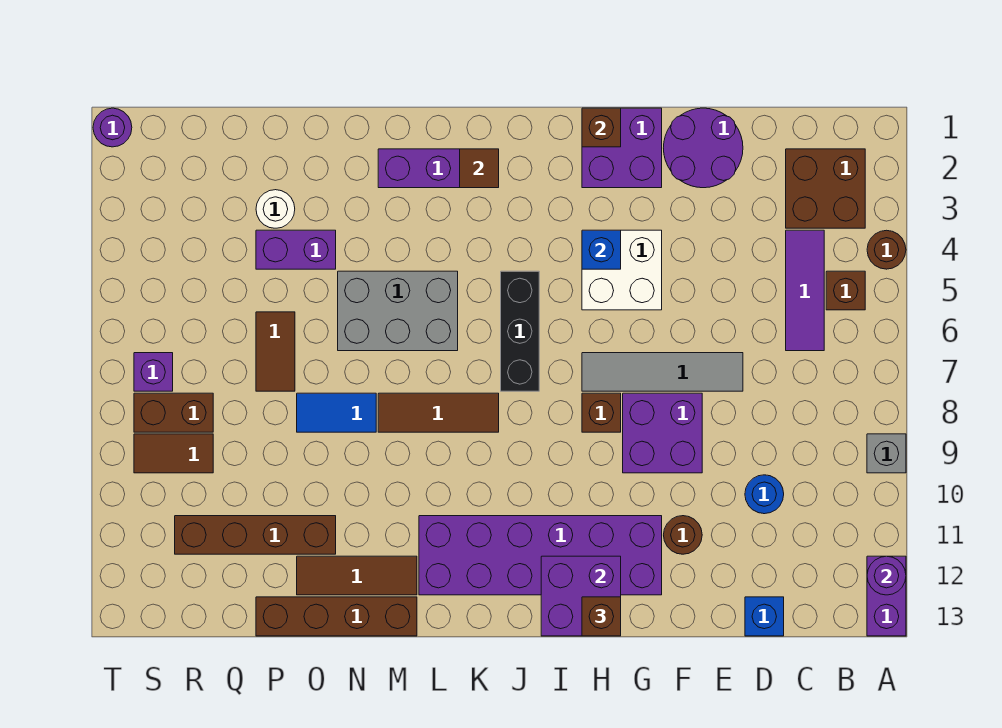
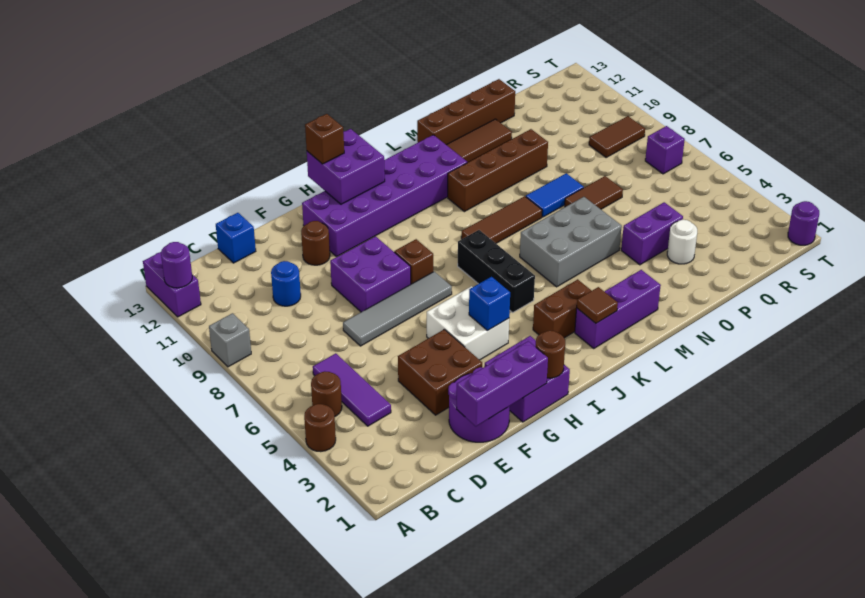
brown brick B2:C3 level 1 -> brown brick E3:F4 level 1
brown brick B5 level 1 -> brown round brick B5 level 1
none -> purple brick E1:G1 level 2
brown brick H1 level 2 -> brown round brick H1 level 2
brown brick O11:R11 level 1 -> brown brick L10:O10 level 1
brown tile P6:P7 level 1 -> brown tile O7:P7 level 1
brown brick R8:S8 level 1 -> brown brick J3:K3 level 1

